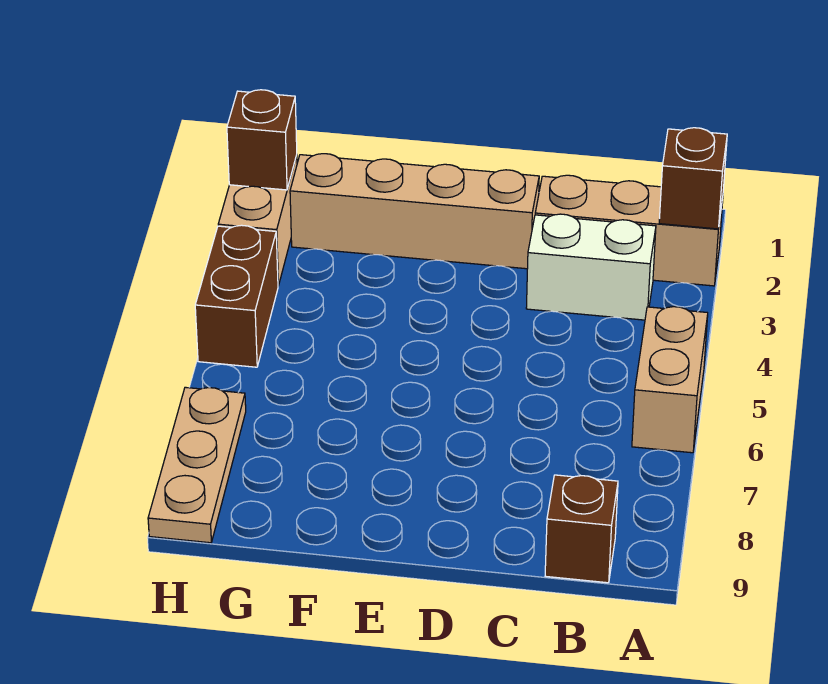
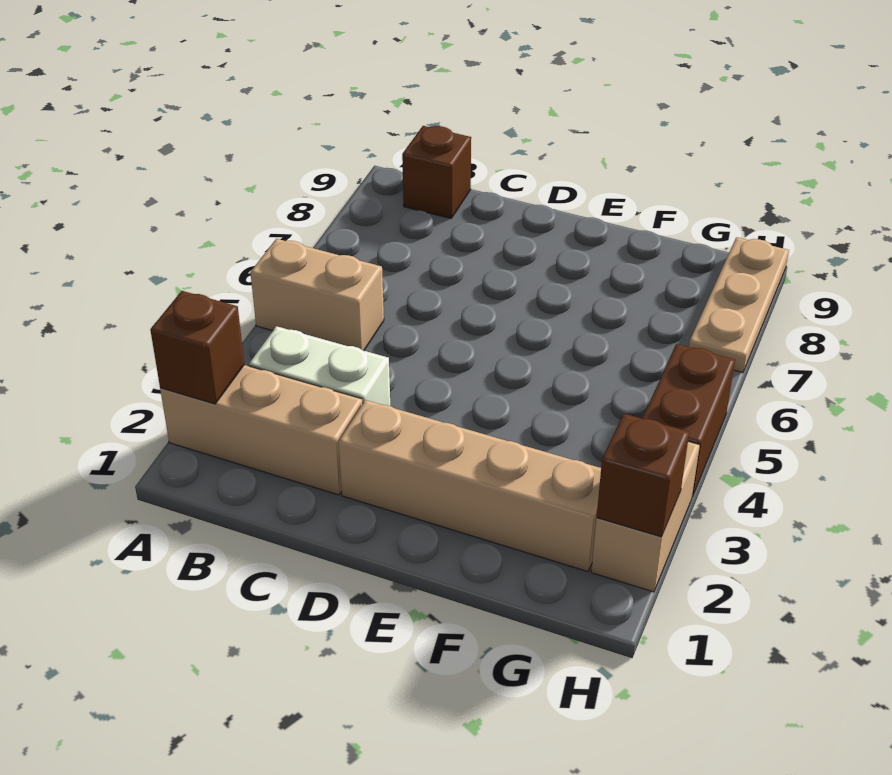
tan brick A5:A6 level 1 -> tan brick A5:B5 level 1

